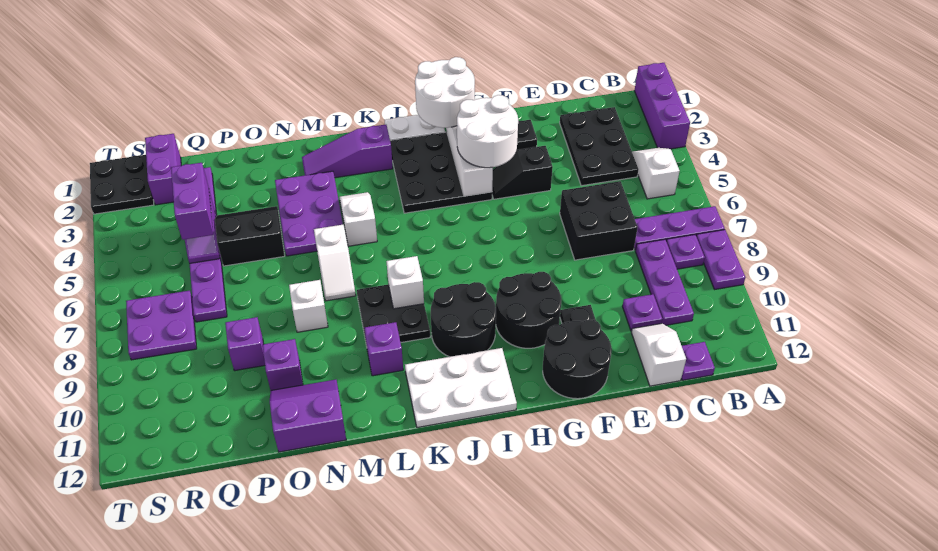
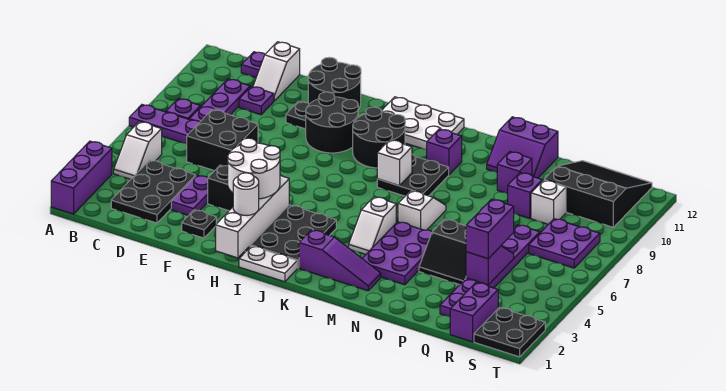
purple plate A8:A9 level 1 -> purple plate E3:E4 level 1
white round brick H1:I2 level 3 -> white round brick H2 level 3
white brick N8 level 1 -> white brick Q9 level 1
none -> black slope Q10:S12 level 1 top 10

